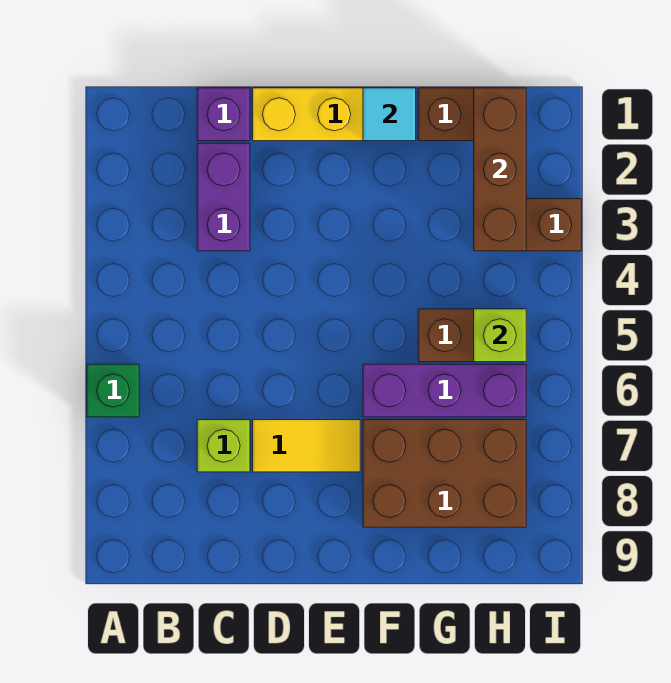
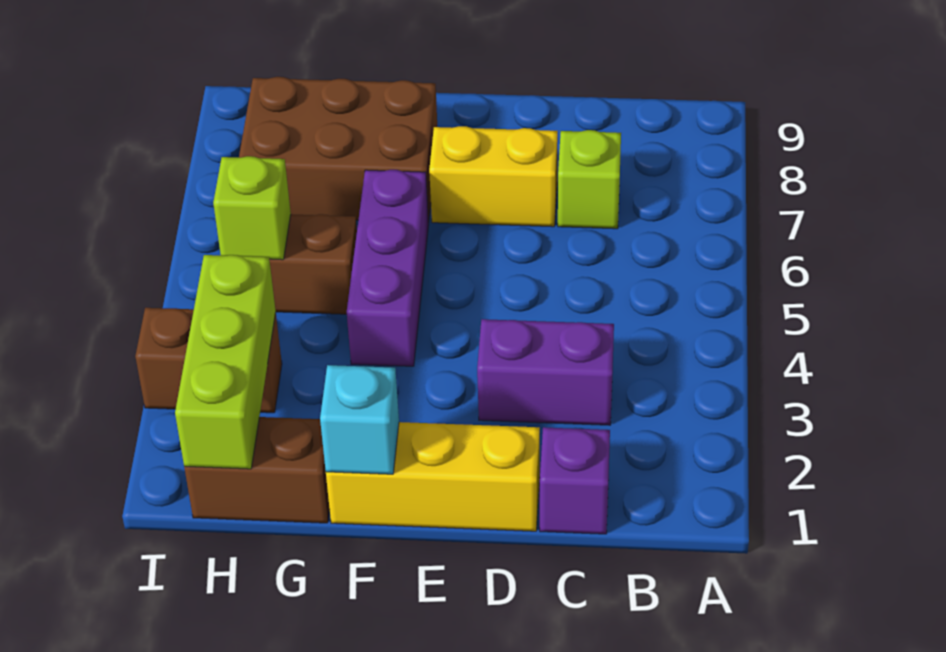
green brick A6 level 1 -> none
purple brick C2:C3 level 1 -> purple brick C3:D3 level 1
yellow tile D7:E7 level 1 -> yellow brick D7:E7 level 1
cyan tile F1 level 2 -> cyan brick F1 level 2
purple brick F6:H6 level 1 -> purple brick F4:F6 level 1
brown brick H1:H3 level 2 -> lime brick H1:H3 level 2

